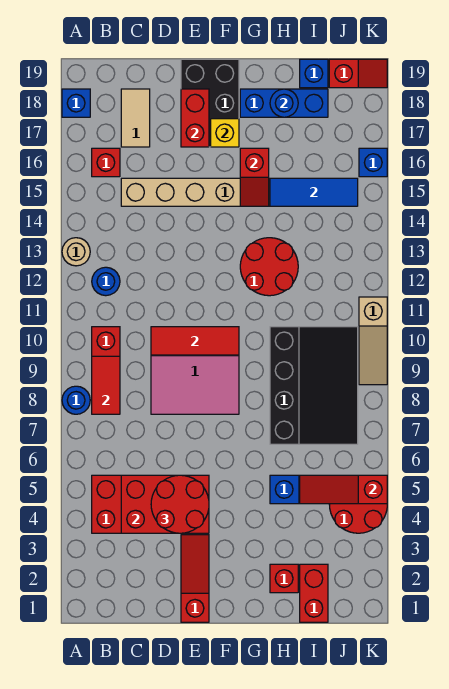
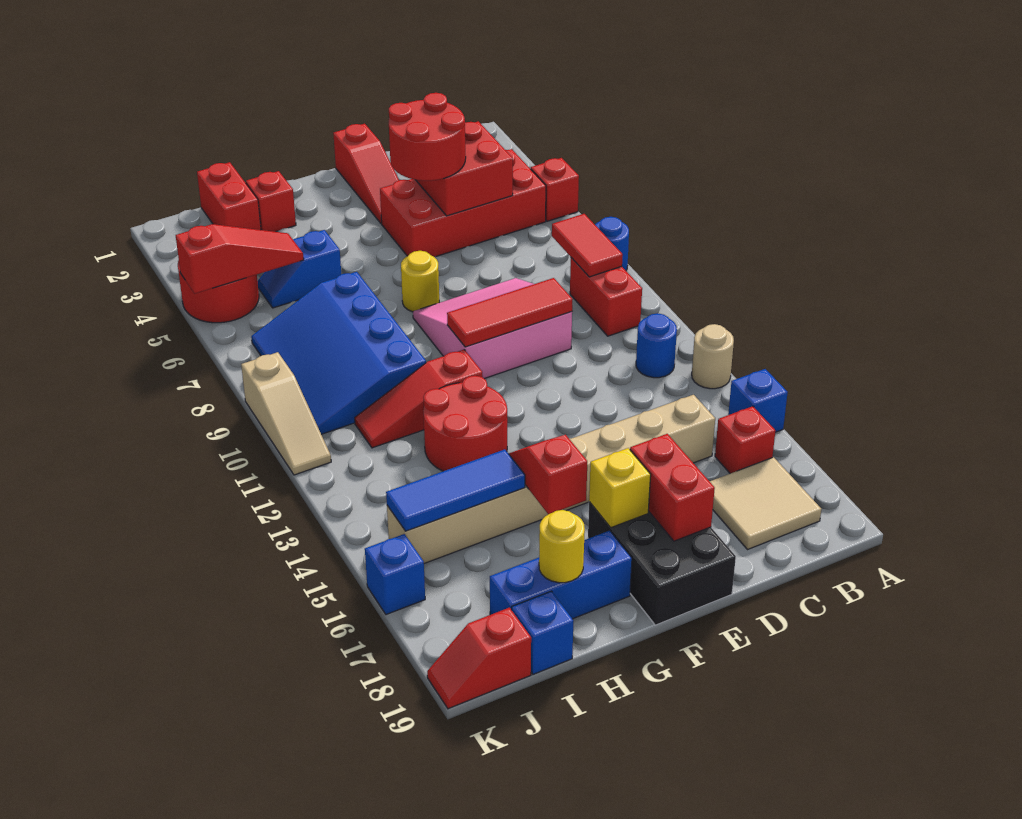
none -> red brick A5 level 1
blue brick A18 level 1 -> blue brick A15 level 1
tan tile C17:C18 level 1 -> tan tile B17:C18 level 1
none -> yellow round brick F7 level 1
none -> red slope G11:I11 level 1 top G
black slope H7:J10 level 1 top H -> blue slope H7:J10 level 1 top H
blue round brick H18 level 2 -> yellow round brick H18 level 2
tan slope K9:K11 level 1 top 11 -> tan slope K9:K11 level 1 top 9

